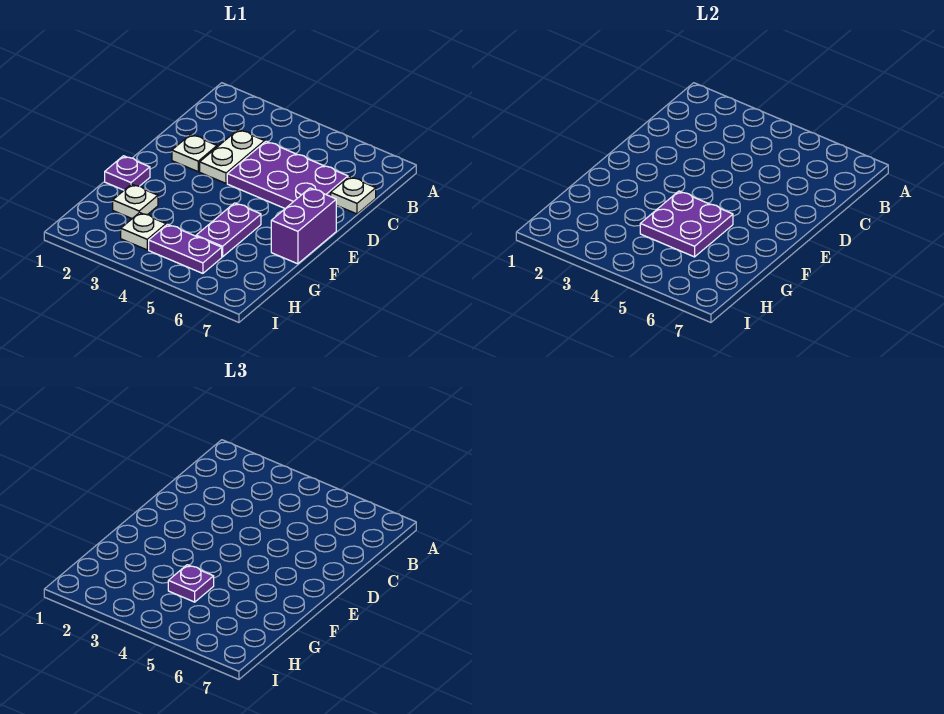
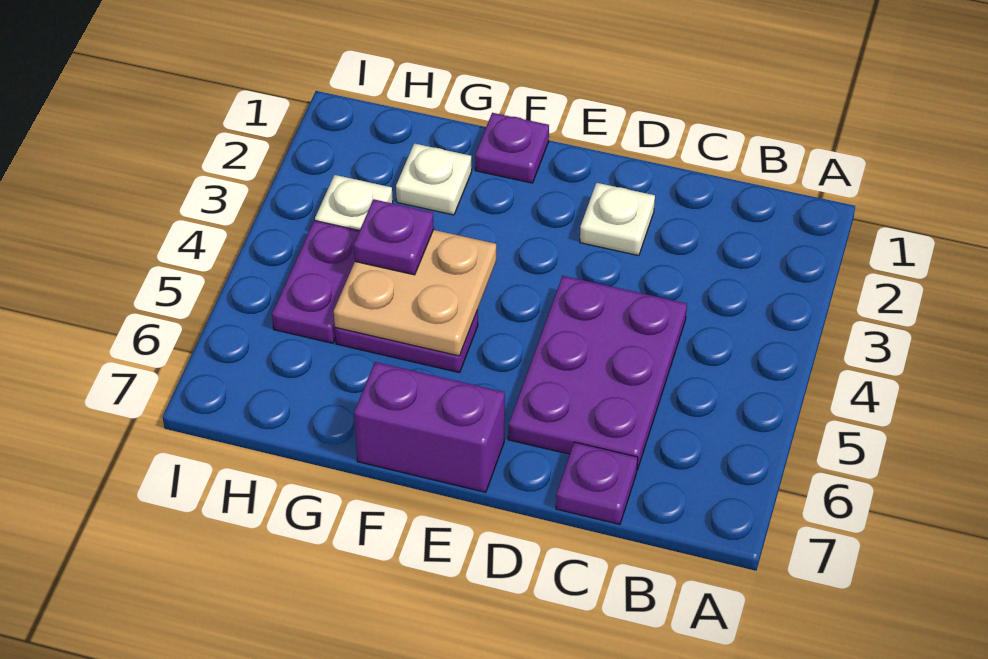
white plate C3:D3 level 1 -> none
white plate C7 level 1 -> purple plate C7 level 1
purple plate F4:G5 level 2 -> tan plate F4:G5 level 2

